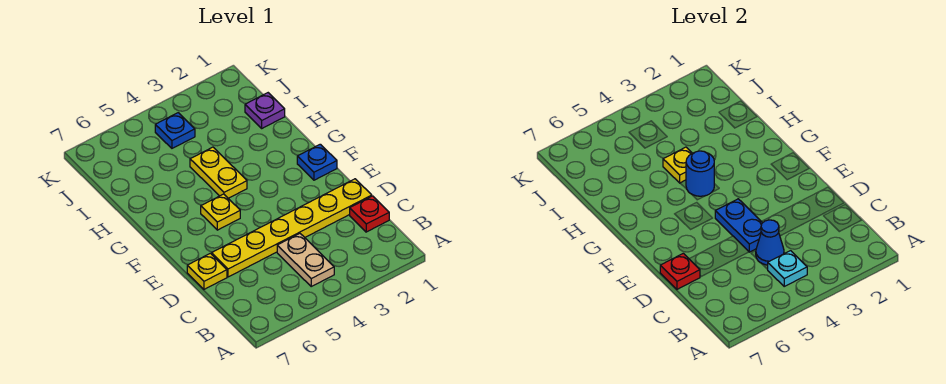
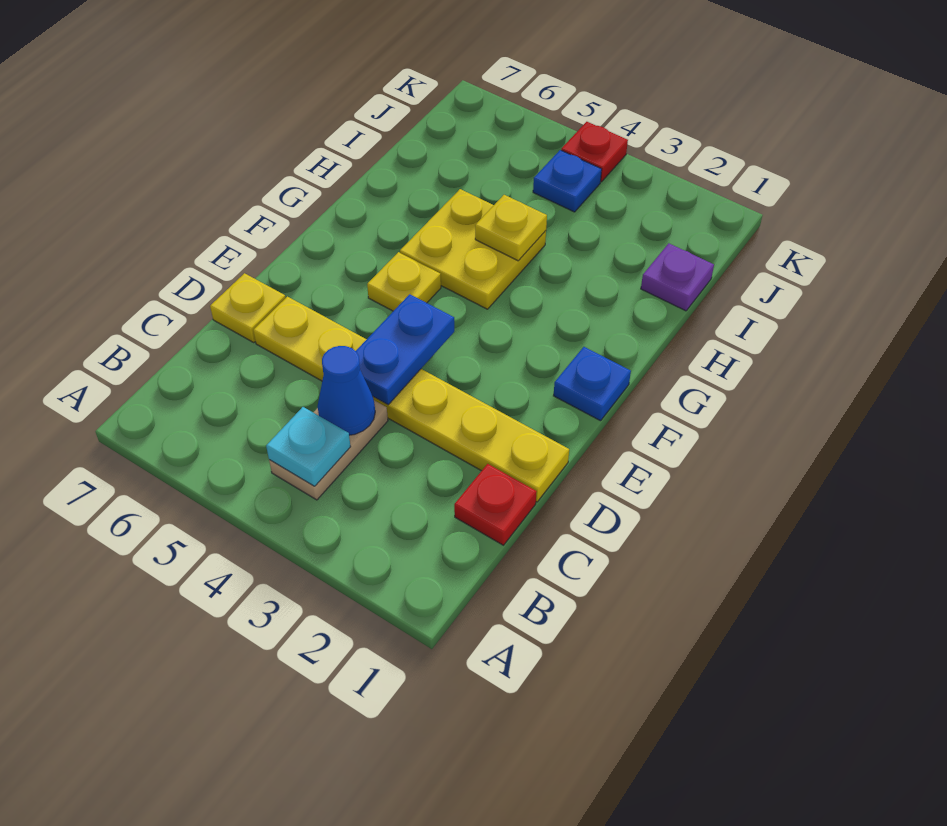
red plate D7 level 2 -> red plate K4 level 1
yellow plate G4:H4 level 1 -> yellow plate G4:H5 level 1
blue round brick G4 level 2 -> none

